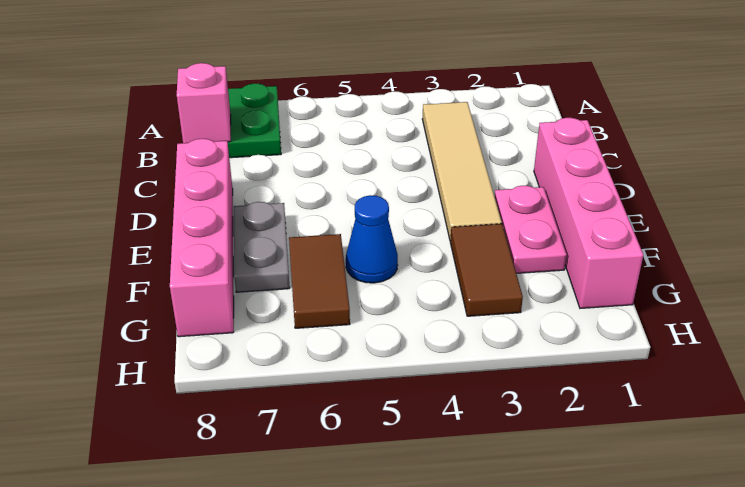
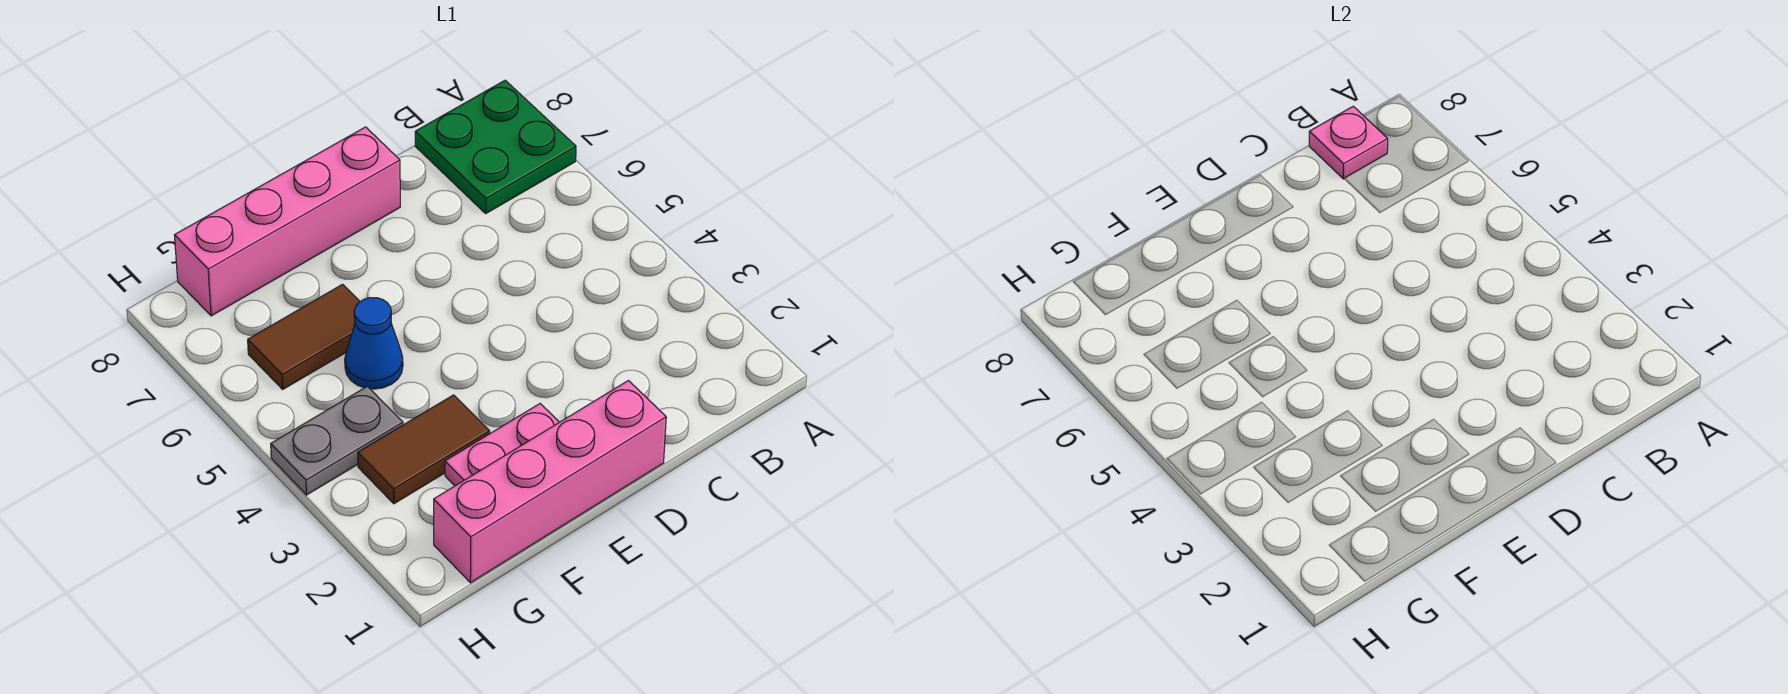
tan tile B3:E3 level 1 -> none
pink brick B8 level 2 -> pink plate B8 level 2
grey plate E7:F7 level 1 -> grey plate G4:H4 level 1

